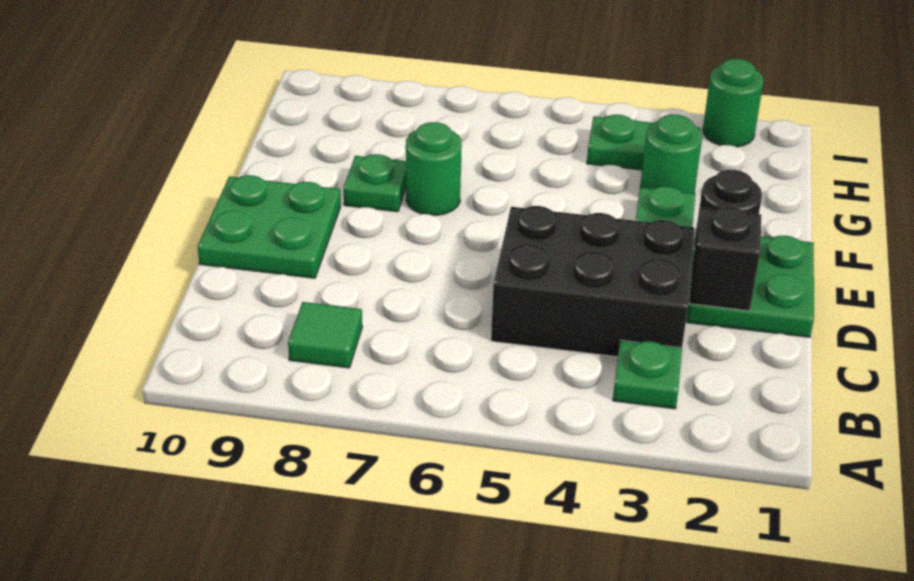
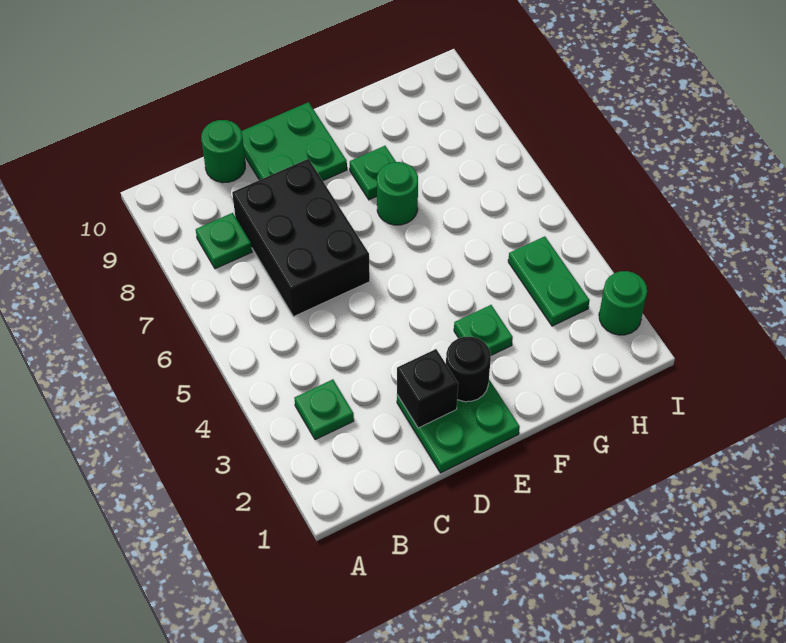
green tile B8 level 1 -> green plate B8 level 1
black brick C3:D5 level 1 -> black brick C6:D8 level 1
green round brick G3 level 1 -> green round brick C10 level 1

